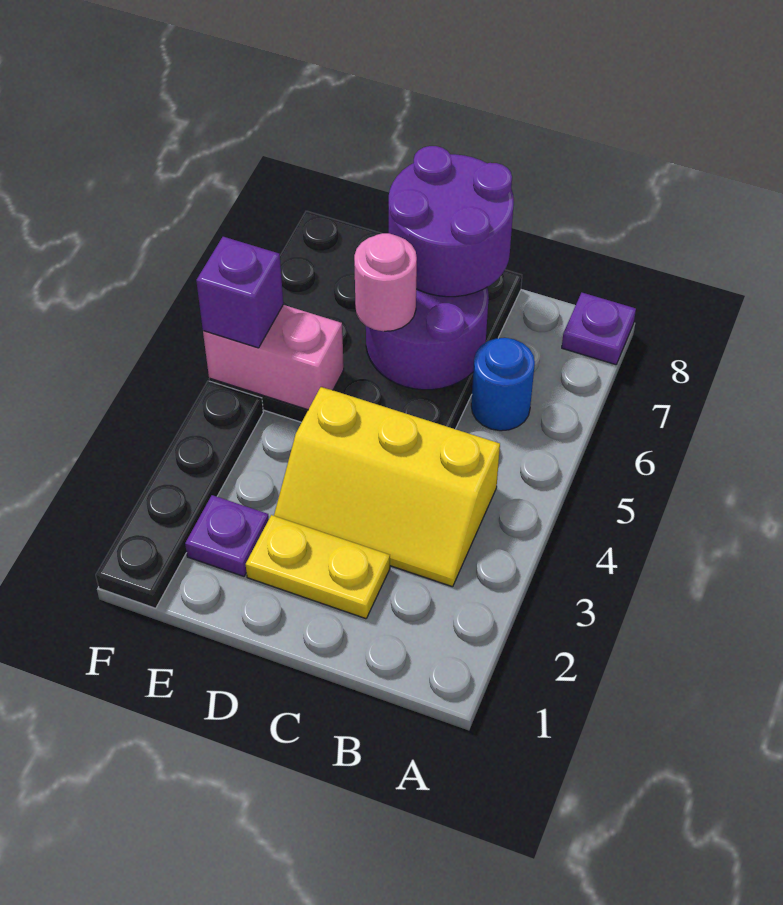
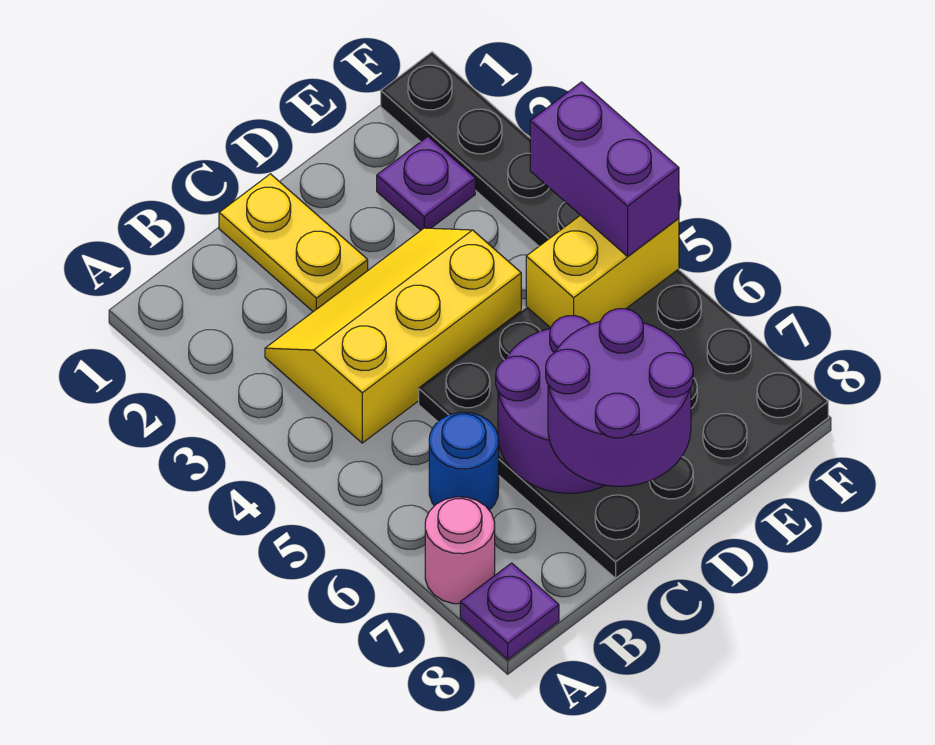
yellow plate C2:D2 level 1 -> yellow plate C1:C2 level 1
pink round brick D6 level 3 -> pink round brick A7 level 1
pink brick E5:F5 level 2 -> yellow brick E5:F5 level 2
purple brick F5 level 3 -> purple brick F4:F5 level 3

